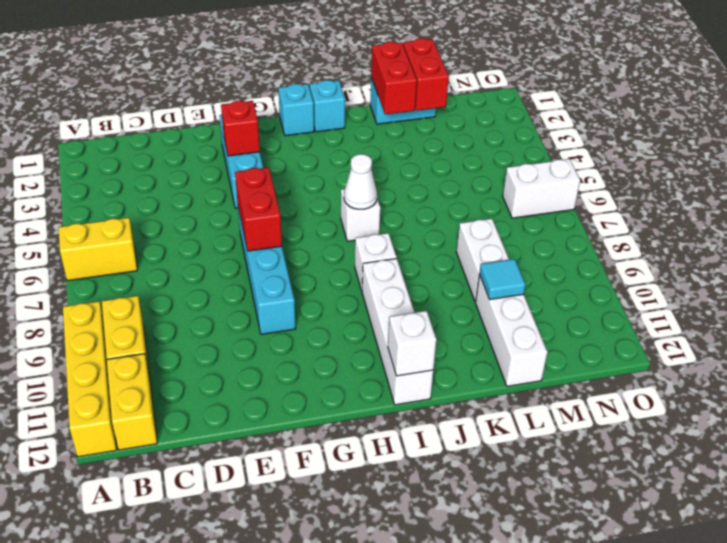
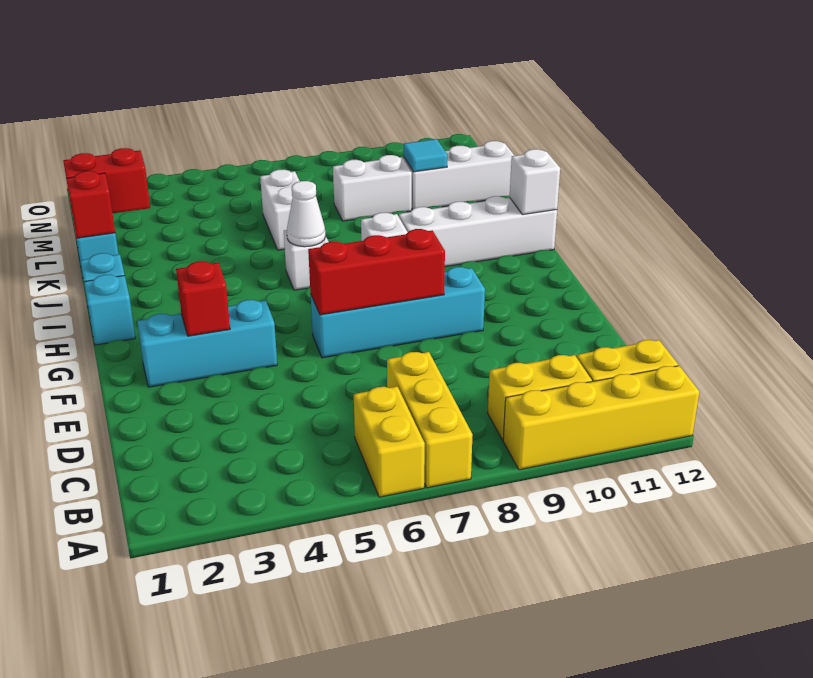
none -> yellow brick A7:C7 level 1
red brick F6:F7 level 2 -> red brick F6:F8 level 2
red brick K1:K2 level 2 -> red brick K1 level 2
white brick N6:O6 level 1 -> white brick K6:L6 level 1

